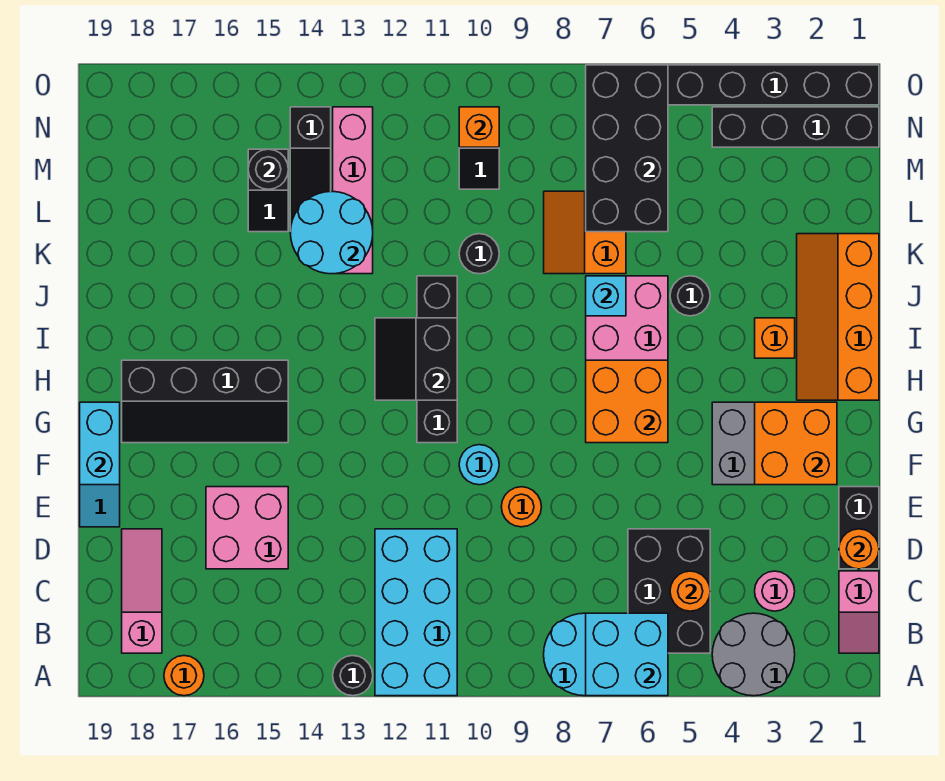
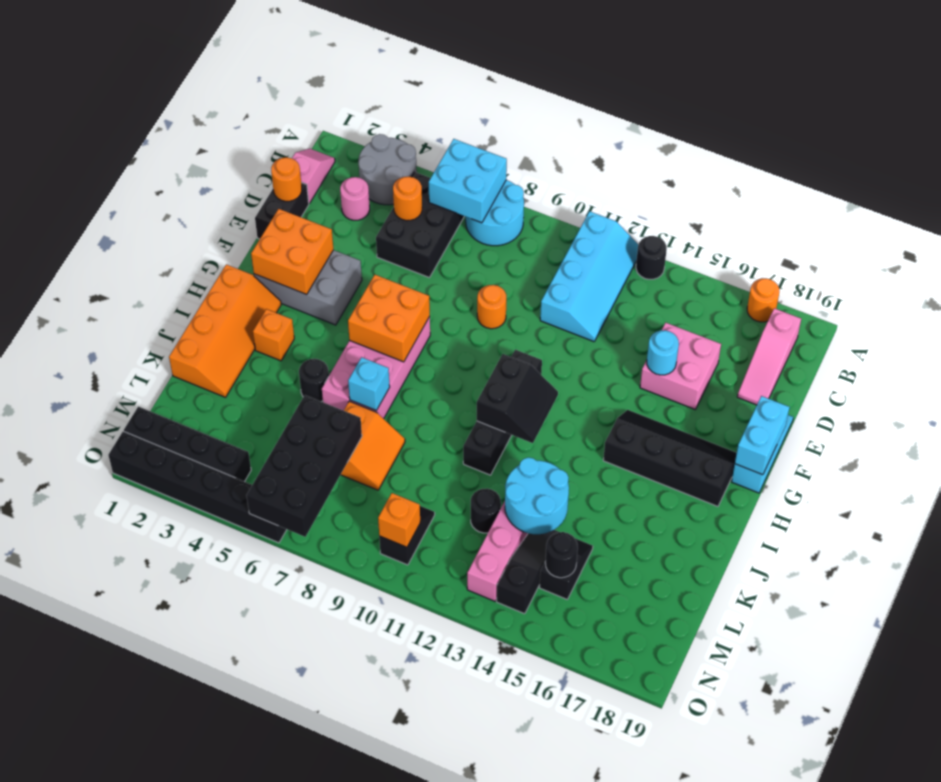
cyan brick A11:D12 level 1 -> cyan slope A11:D12 level 1 top 11
cyan round brick F10 level 1 -> cyan round brick E15 level 2
black round brick K10 level 1 -> black round brick L12 level 1

